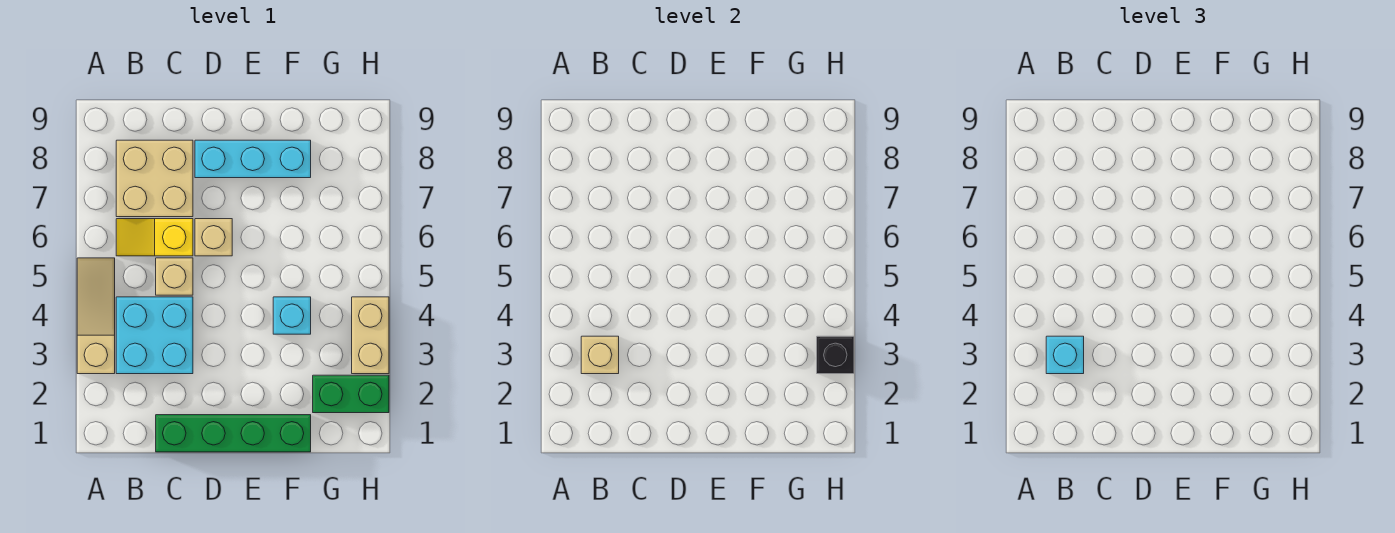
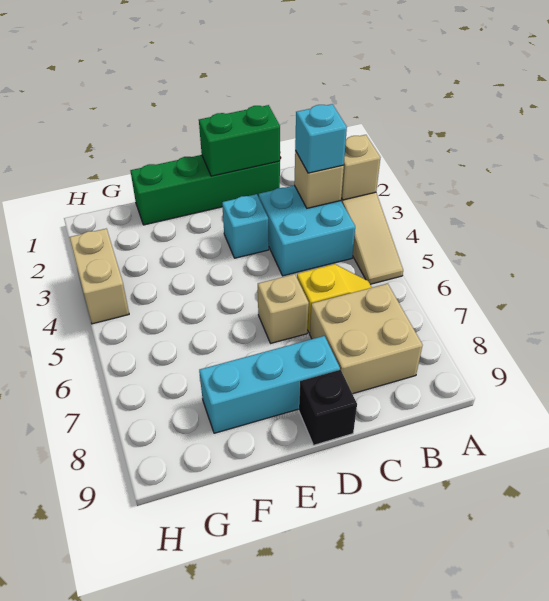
tan brick C5 level 1 -> tan brick A3 level 2
cyan brick F4 level 1 -> cyan brick D3 level 1
green brick G2:H2 level 1 -> green brick C1:D1 level 2
black brick H3 level 2 -> black brick D9 level 1

